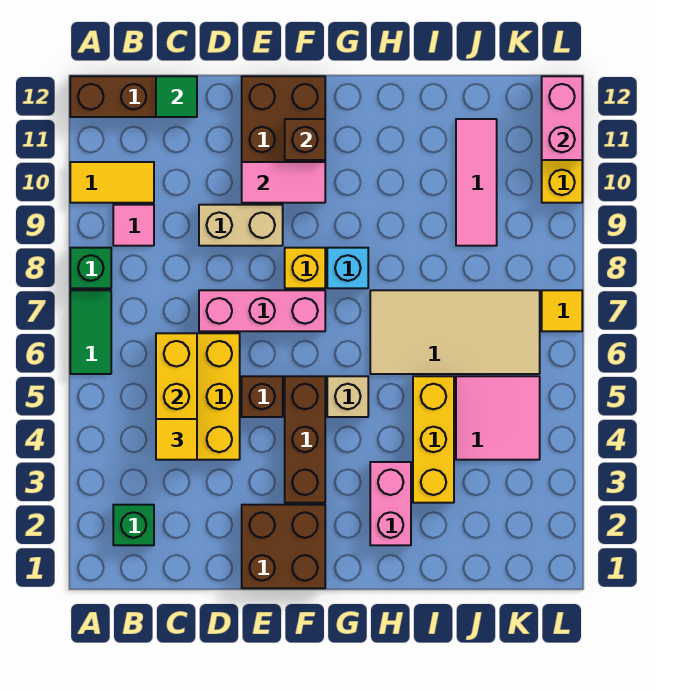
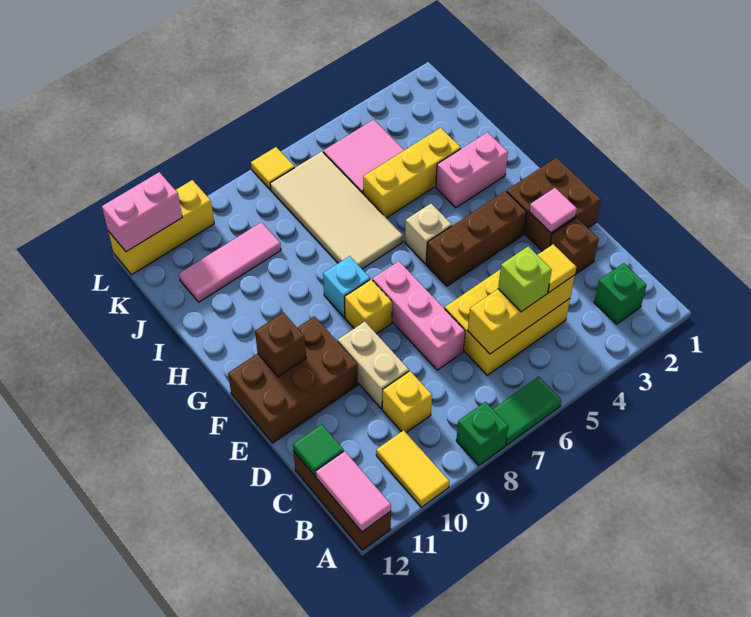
pink tile B9 level 1 -> pink tile E2 level 2
none -> lime brick C5 level 3
none -> yellow brick C9 level 1
brown brick E5 level 1 -> brown brick D2 level 1
pink tile E10:F10 level 2 -> pink tile A12:B12 level 2

